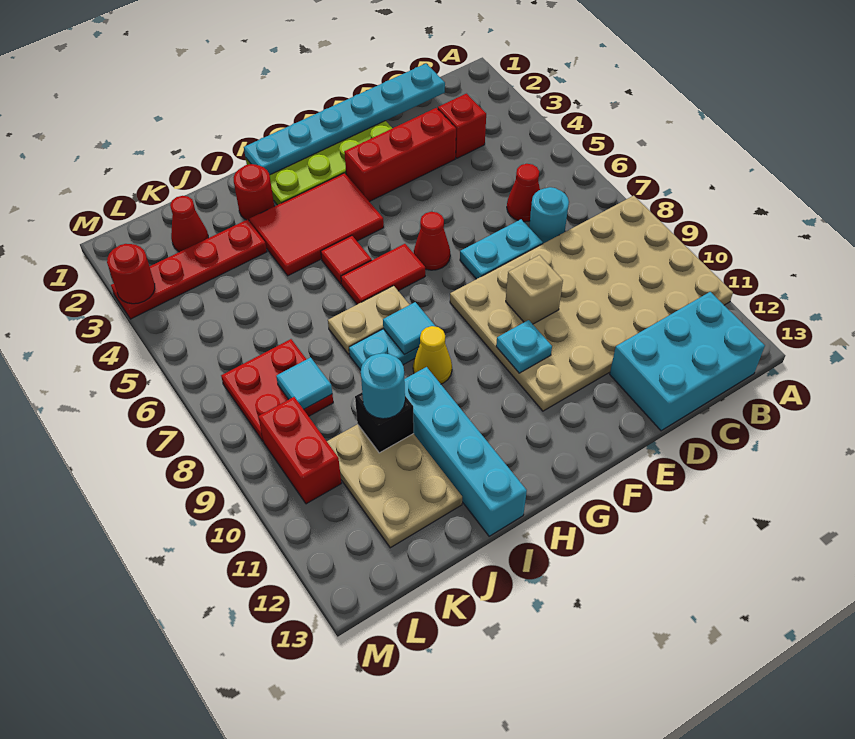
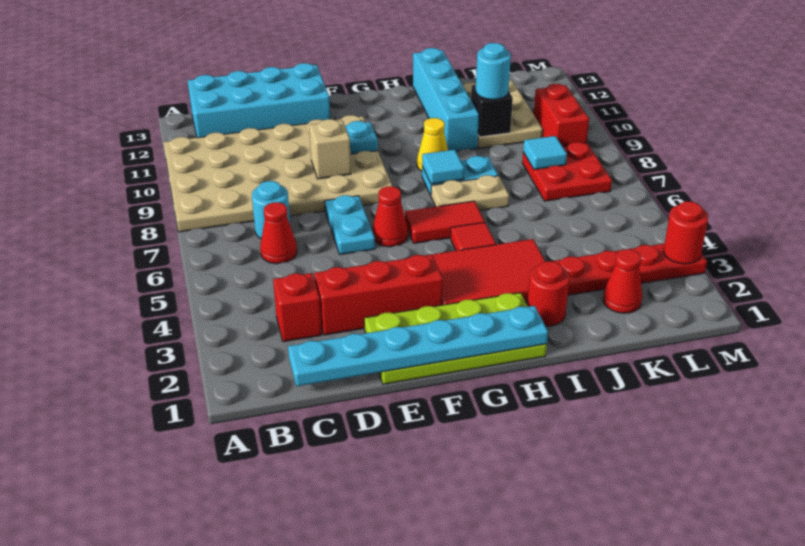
cyan brick B12:D13 level 1 -> cyan brick B12:E13 level 1
cyan plate D7:E7 level 1 -> cyan plate E6:E7 level 1

